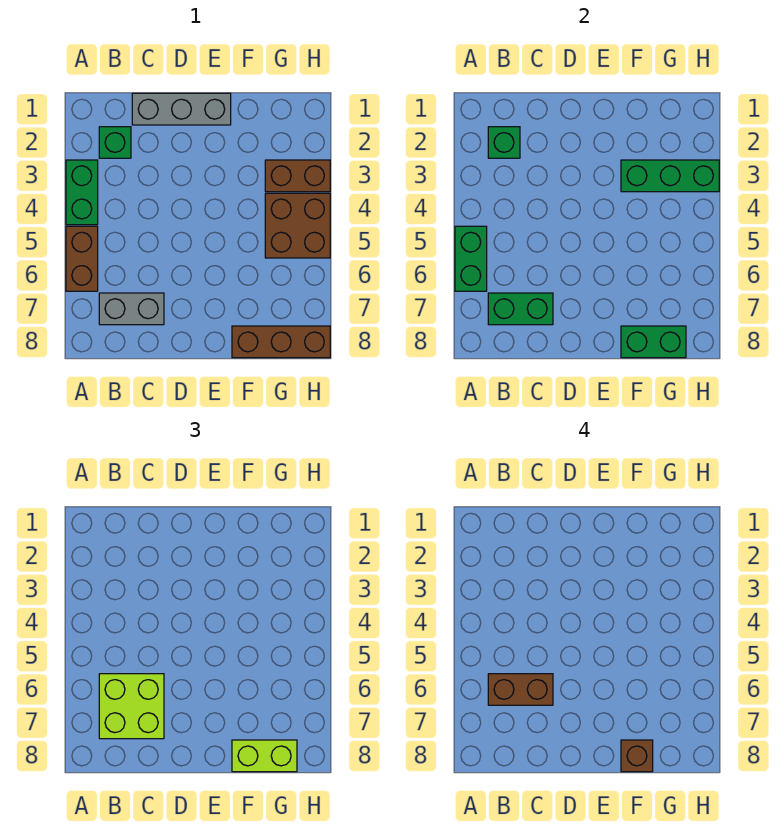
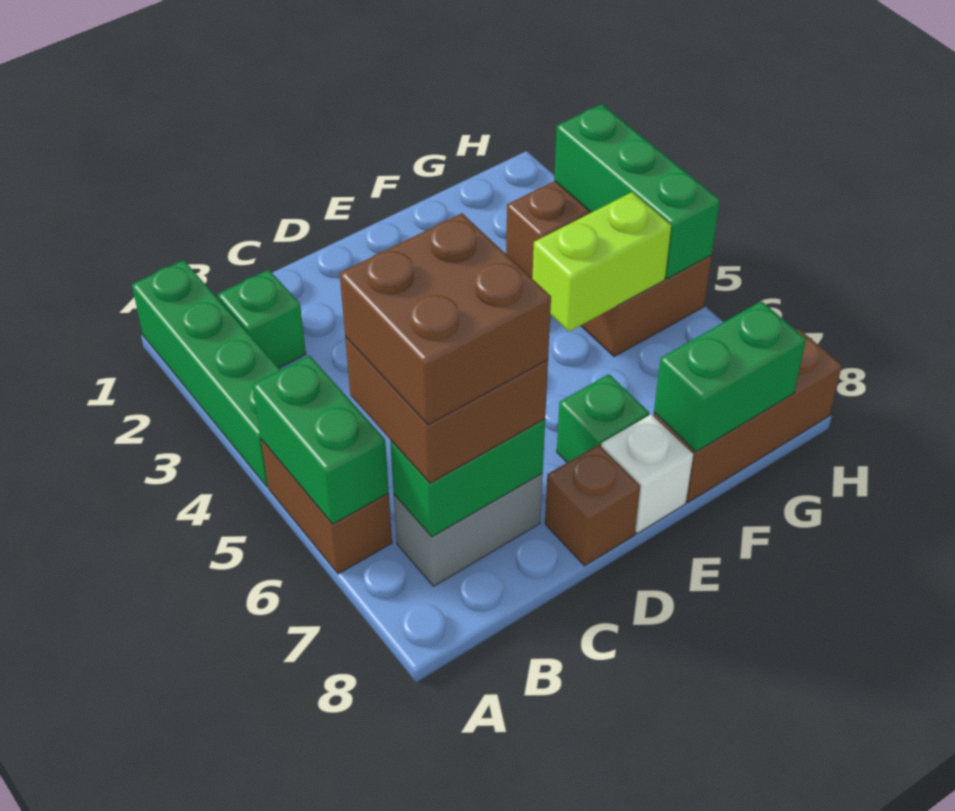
green brick A3:A4 level 1 -> green brick A1:A4 level 1
green brick B2 level 2 -> green brick E7 level 1
lime brick B6:C7 level 3 -> brown brick B6:C7 level 3
brown brick B6:C6 level 4 -> brown brick B6:C7 level 4
grey brick C1:E1 level 1 -> none
none -> white brick E8 level 1
green brick F3:H3 level 2 -> green brick H3:H5 level 2
lime brick F8:G8 level 3 -> lime brick F5:G5 level 2
brown brick F8 level 4 -> brown brick D8 level 1

